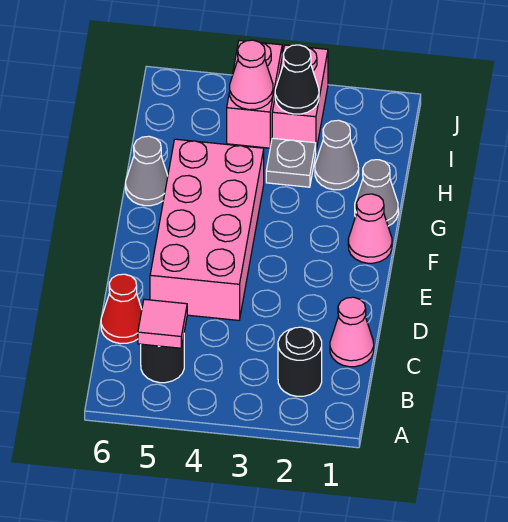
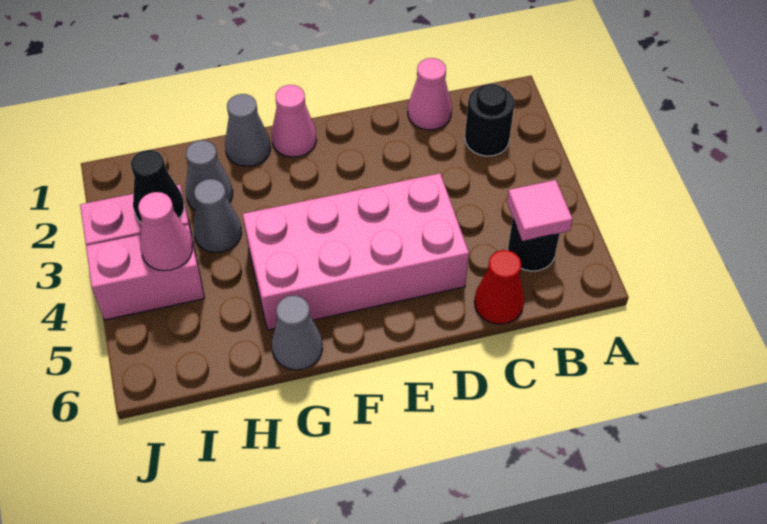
grey plate H3 level 1 -> grey cone H3 level 1

